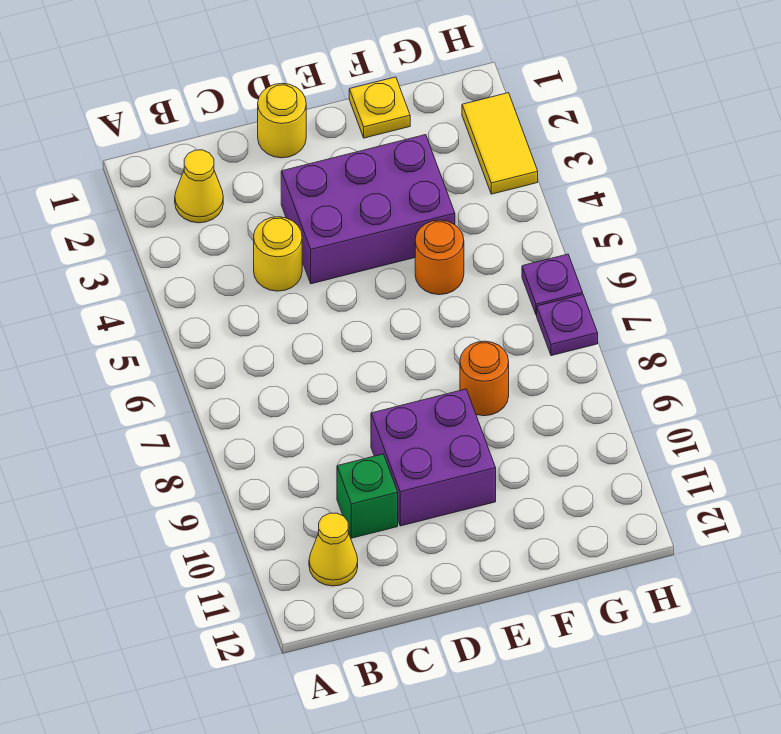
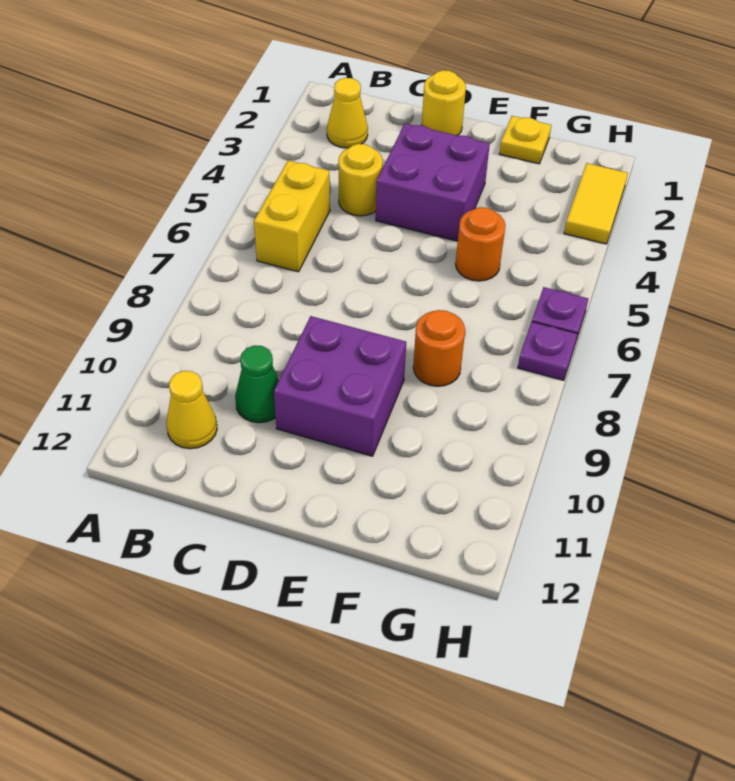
none -> yellow brick B5:B6 level 1
green brick C10 level 1 -> green cone C10 level 1
purple brick D3:F4 level 1 -> purple brick D3:E4 level 1

